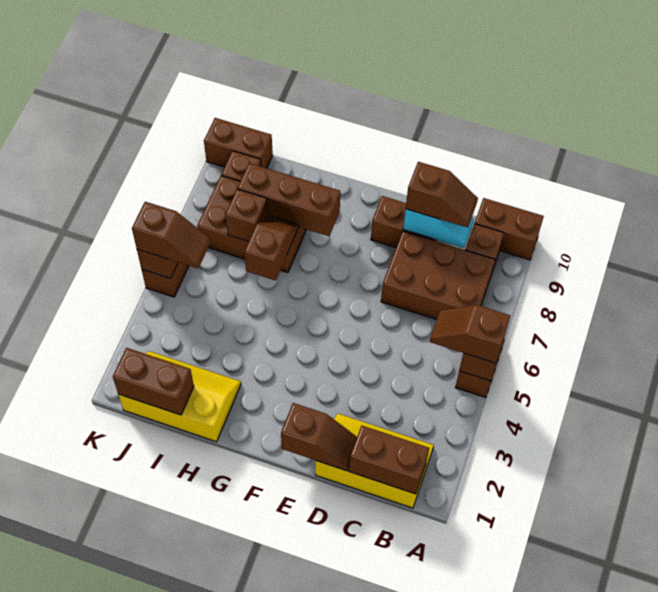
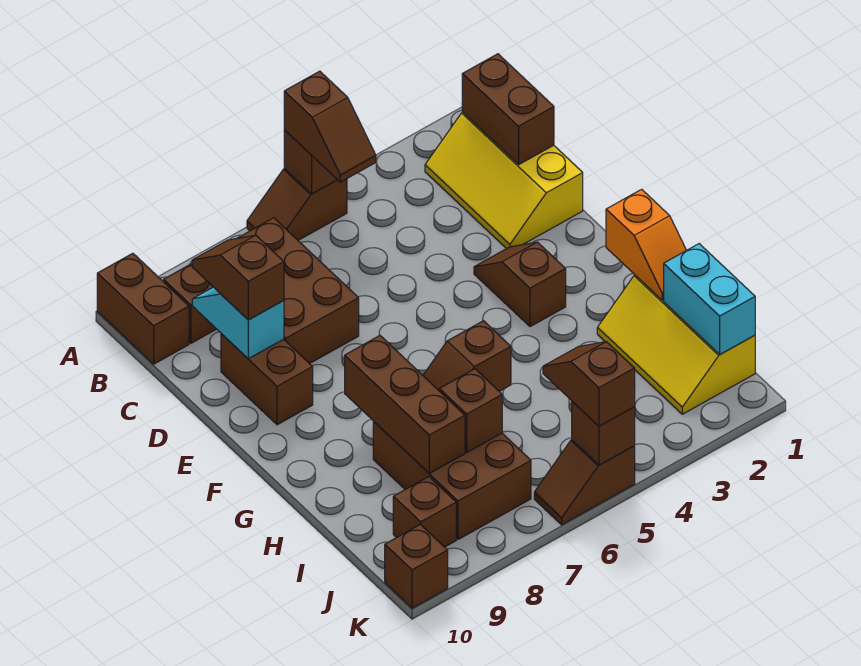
brown slope D1:E1 level 2 top E -> brown slope E3:F3 level 1 top F
none -> orange slope G1:H1 level 2 top G
brown brick I1:J1 level 2 -> cyan brick I1:J1 level 2
brown brick J10:K10 level 1 -> brown brick K10 level 1

